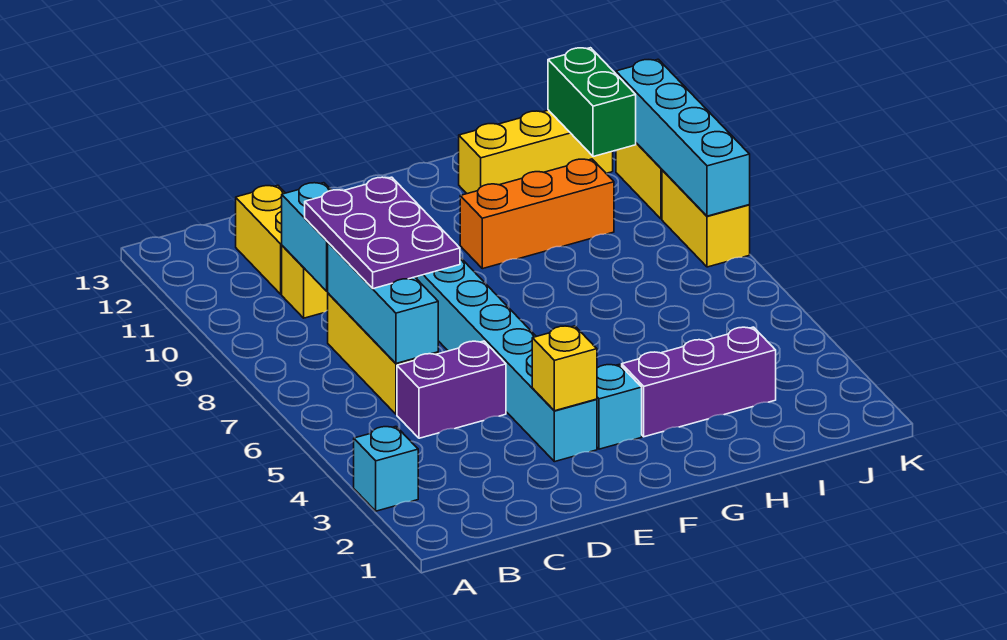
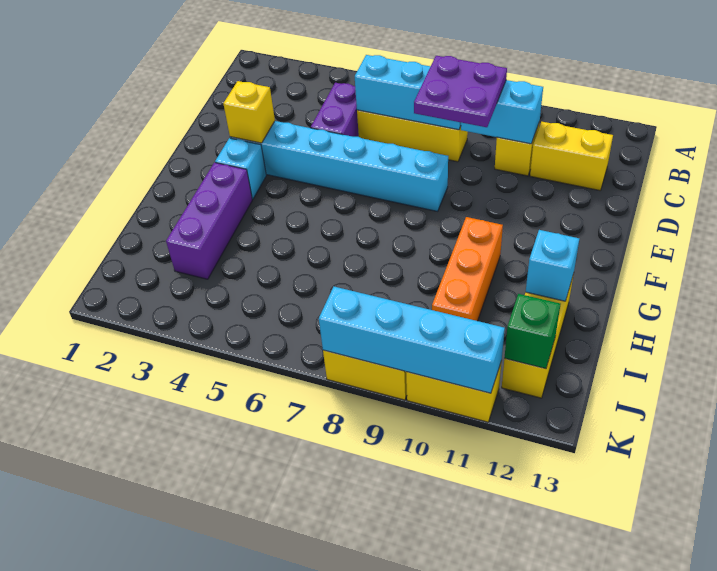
cyan brick A3 level 1 -> cyan brick H12 level 2
purple plate C7:D9 level 3 -> purple plate C8:D9 level 3
green brick J11:J12 level 2 -> green brick J12 level 2

